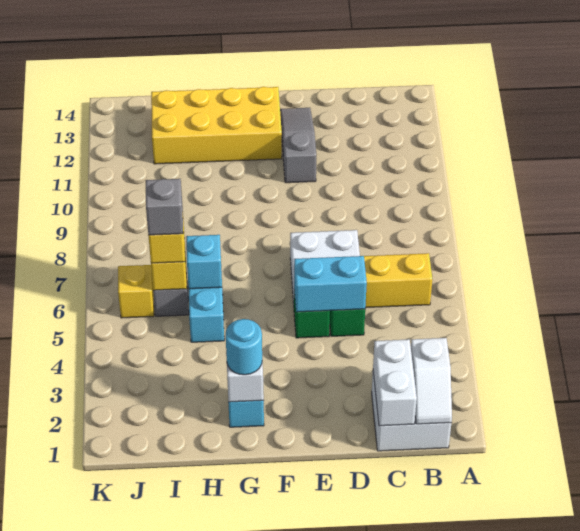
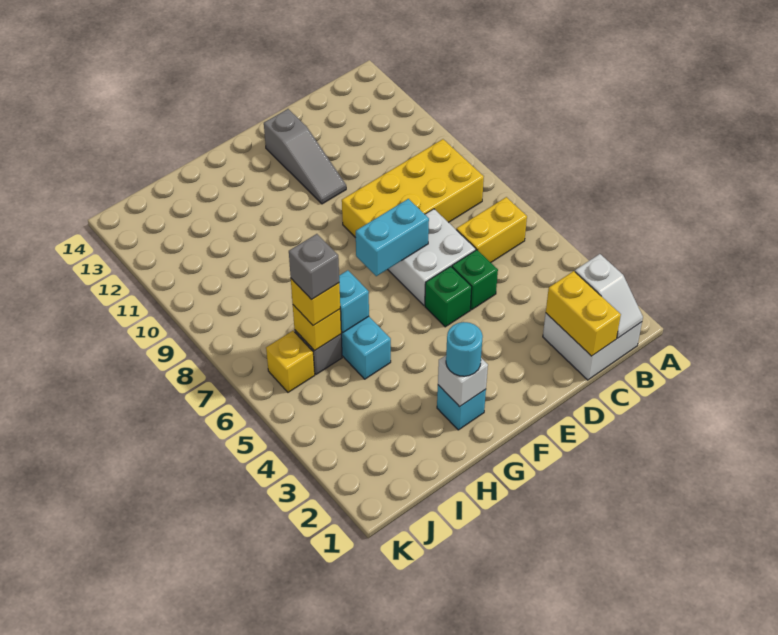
white brick C1:C2 level 2 -> yellow brick C1:C2 level 2
cyan brick D5:E5 level 2 -> cyan brick E7:F7 level 2
grey slope E11:E13 level 1 top 11 -> grey slope E11:E13 level 1 top 13
yellow brick F12:I13 level 1 -> yellow brick B8:E9 level 1

